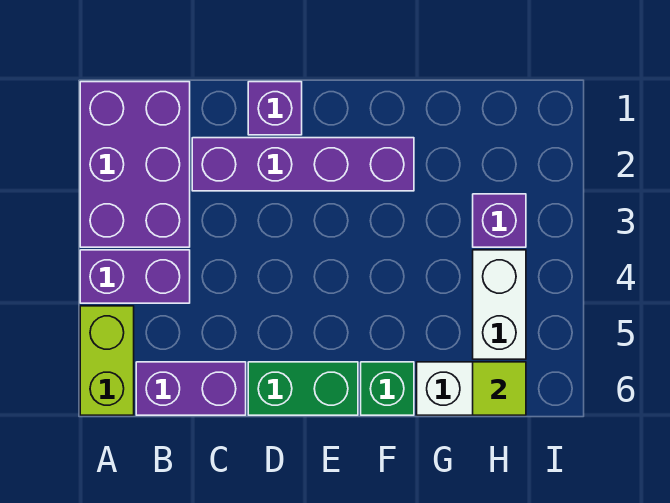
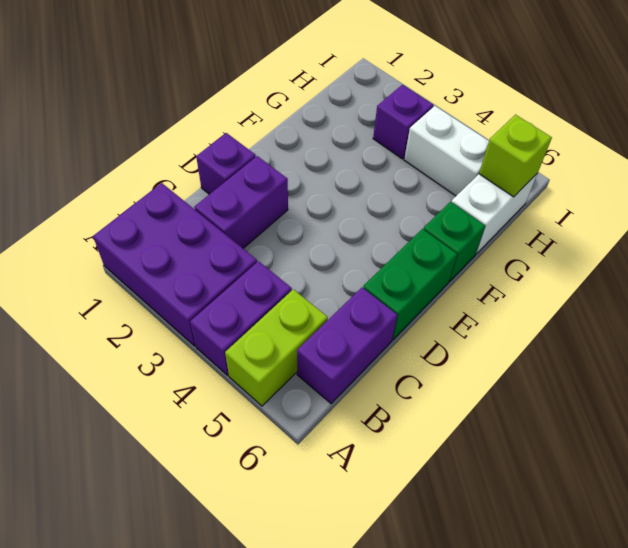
lime brick A5:A6 level 1 -> lime brick A5:B5 level 1
purple brick C2:F2 level 1 -> purple brick C2:D2 level 1
lime tile H6 level 2 -> lime brick H6 level 2

